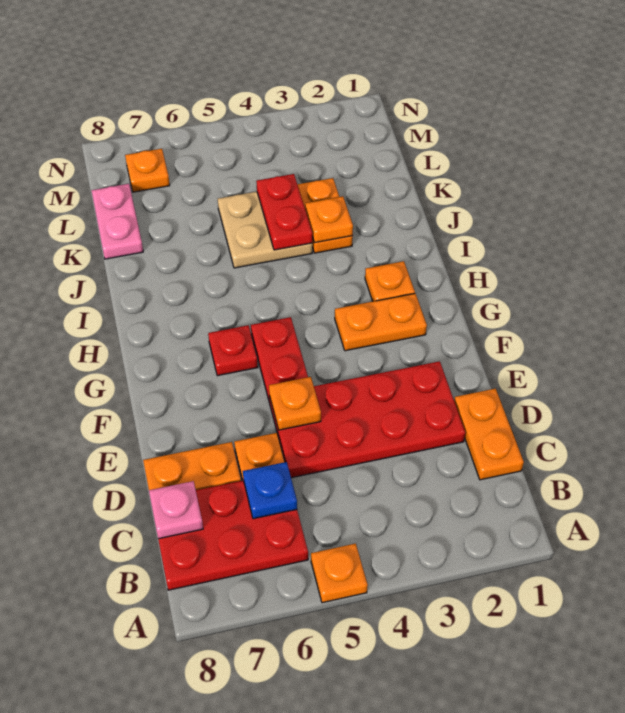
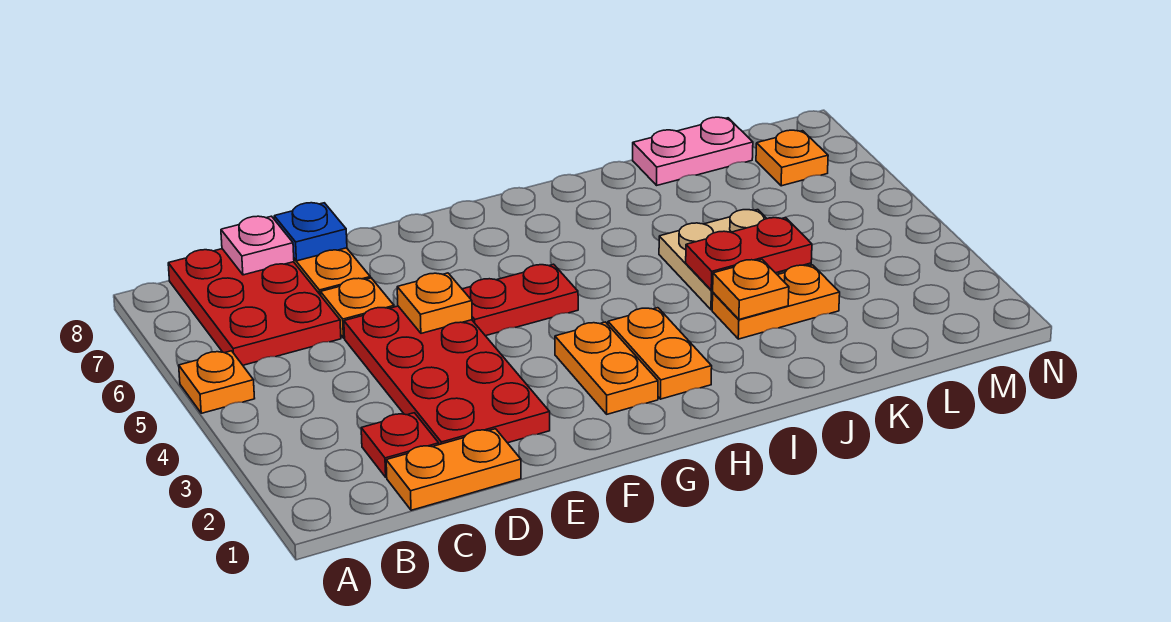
blue plate C6 level 2 -> blue plate D8 level 2
red plate G6 level 1 -> red plate C2 level 1
orange plate H2 level 1 -> orange plate H2:H3 level 1

